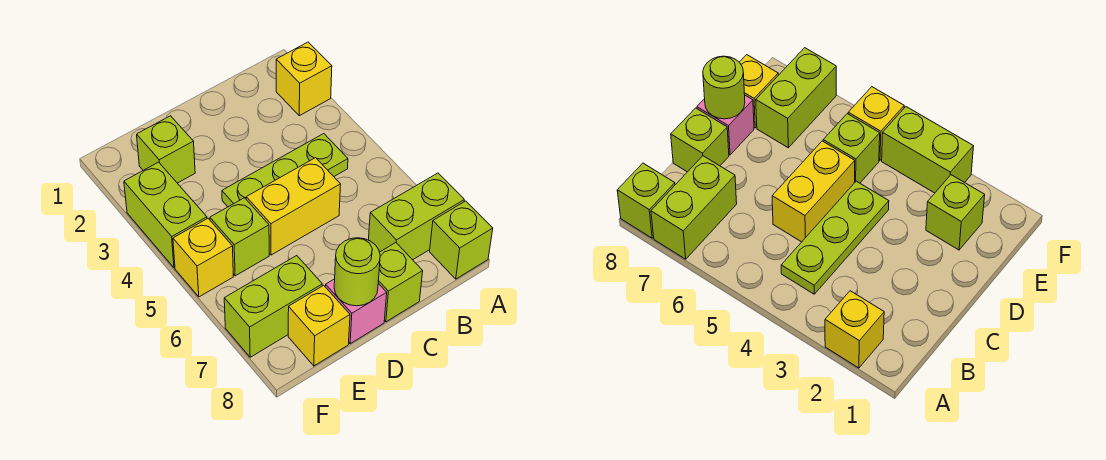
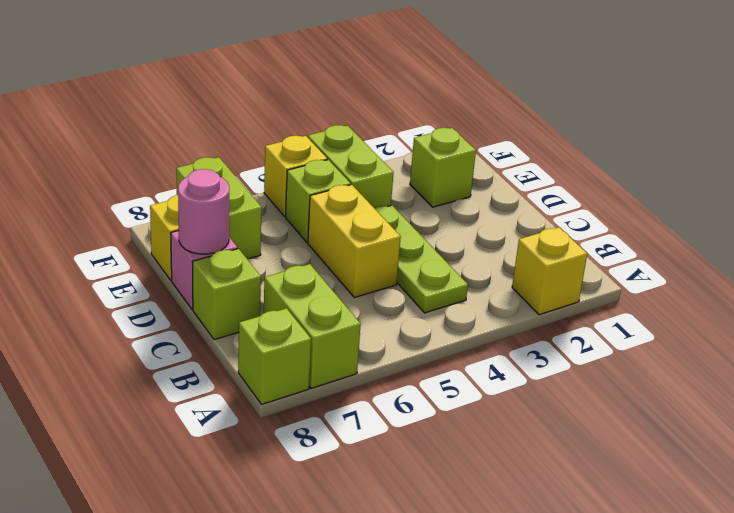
lime round brick D8 level 2 -> pink round brick D8 level 2
lime brick F3:F4 level 1 -> lime brick E4:F4 level 1

